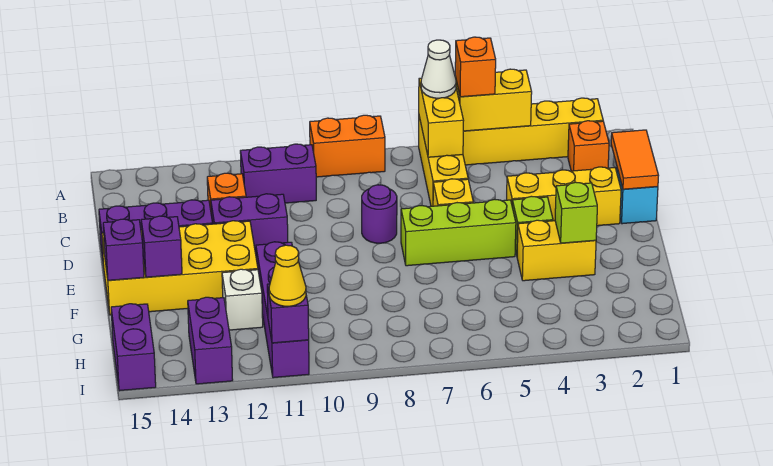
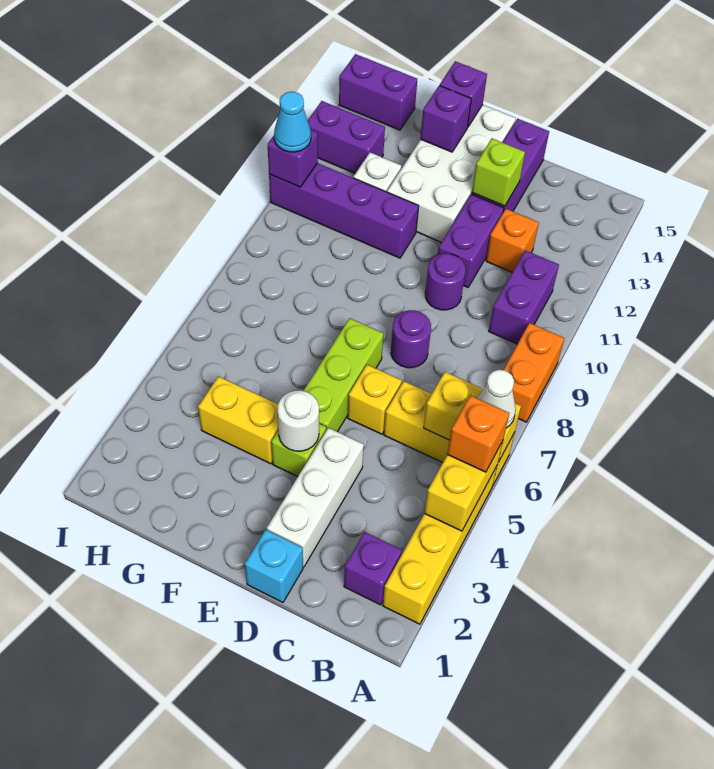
orange brick B2 level 1 -> purple brick B2 level 1
orange tile C1:D1 level 2 -> none
yellow brick D2:D4 level 1 -> white brick D2:D4 level 1
none -> purple round brick D10 level 1
none -> white round brick E4 level 2
yellow brick E12:F15 level 1 -> white brick E12:F15 level 1
yellow brick F3:F4 level 1 -> yellow brick F4:G4 level 1
lime brick F3 level 2 -> lime brick D13 level 2
yellow cone I11 level 3 -> cyan cone I11 level 3

